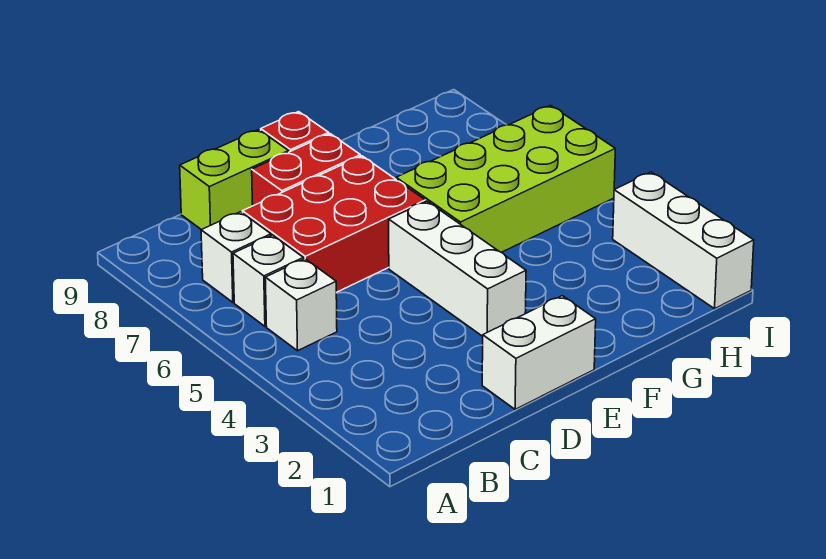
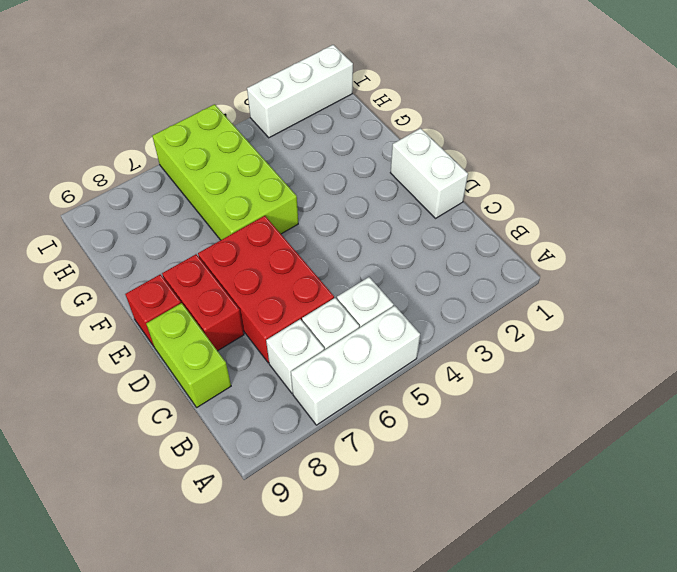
white brick E3:E5 level 1 -> white brick A5:A7 level 1

